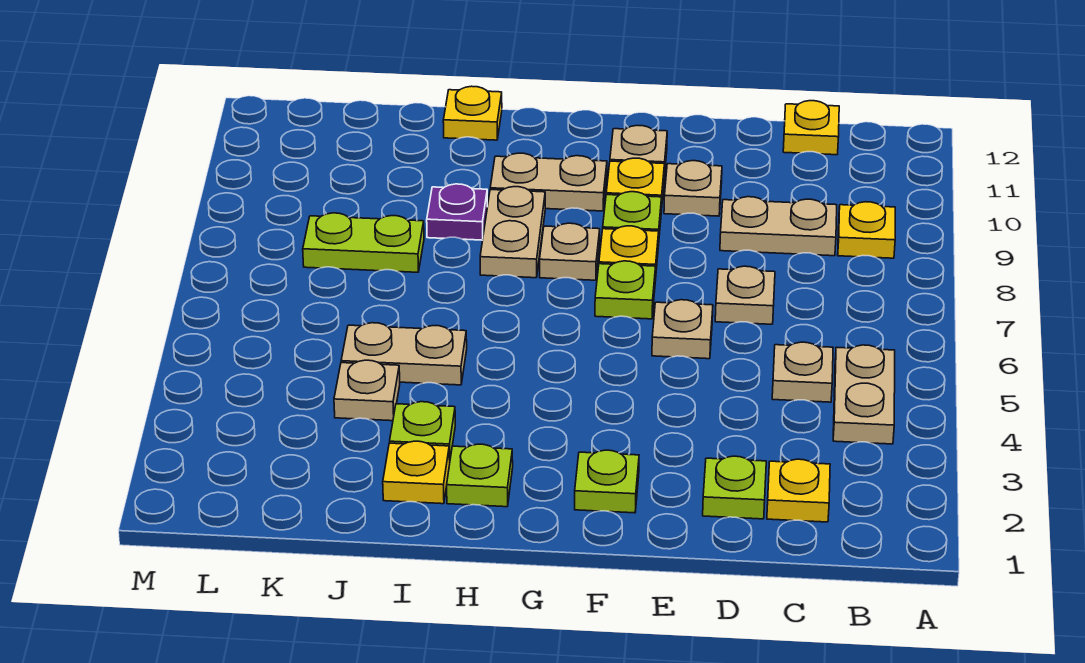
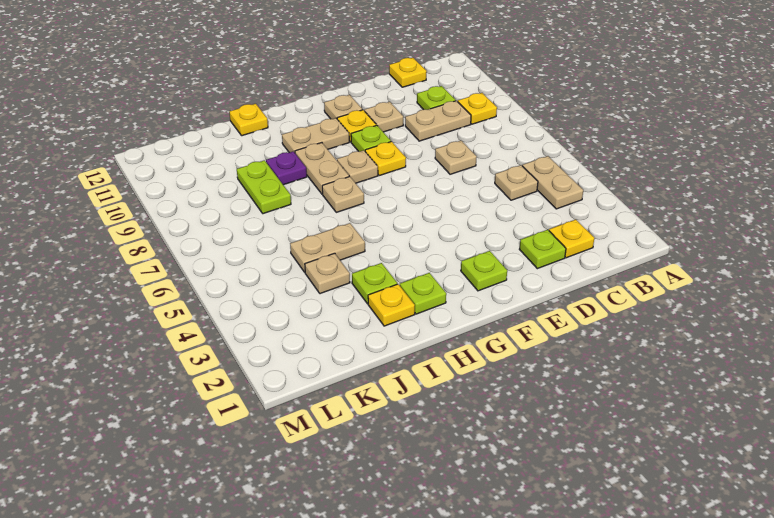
tan plate E6 level 1 -> tan plate H7 level 1
lime plate F7 level 1 -> lime plate C10 level 1
lime plate J8:K8 level 1 -> lime plate J8:J9 level 1

